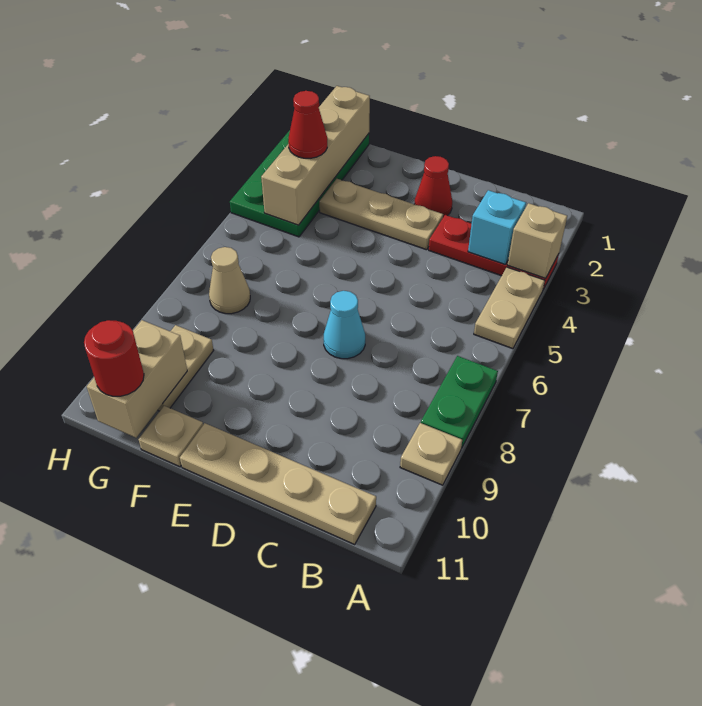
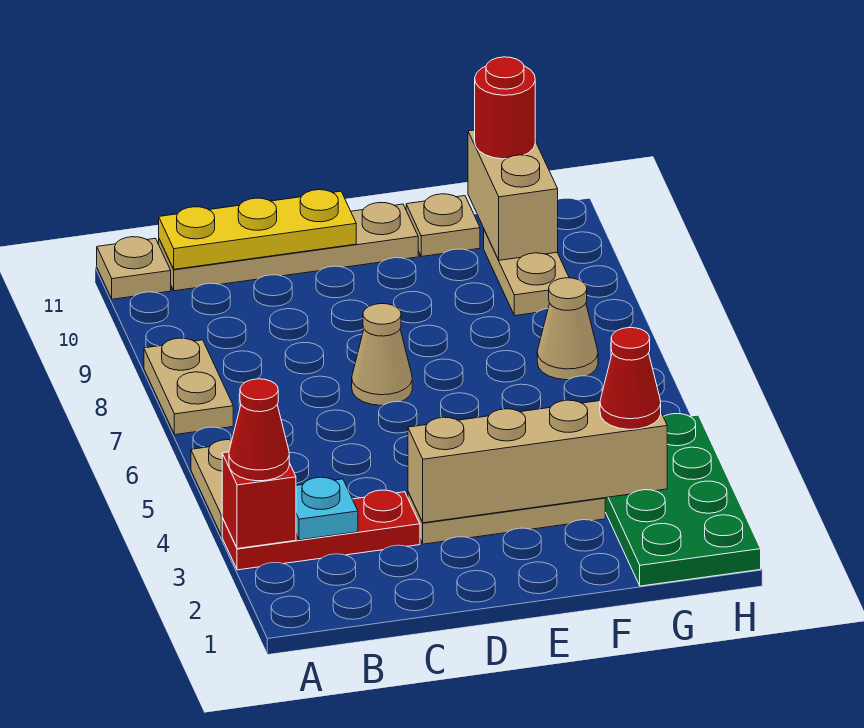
tan brick A3 level 2 -> red brick A3 level 2
green plate A7:A8 level 1 -> tan plate A7:A8 level 1
tan plate A9 level 1 -> tan plate A11 level 1
cyan brick B3 level 2 -> cyan plate B3 level 2
none -> yellow plate B11:D11 level 2
red cone D2 level 1 -> red cone A3 level 3
cyan cone D7 level 1 -> tan cone D7 level 1
tan brick G1:G4 level 2 -> tan brick D3:G3 level 2

